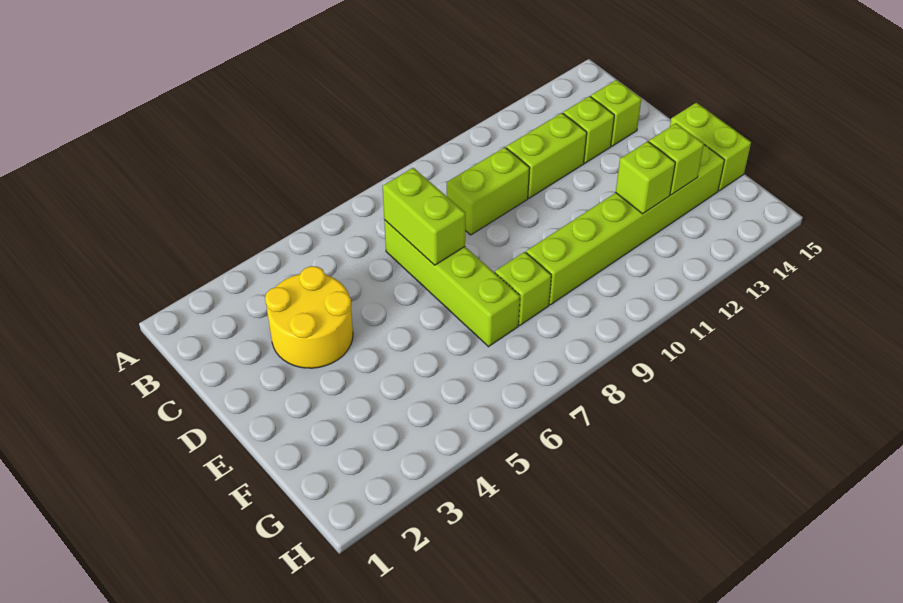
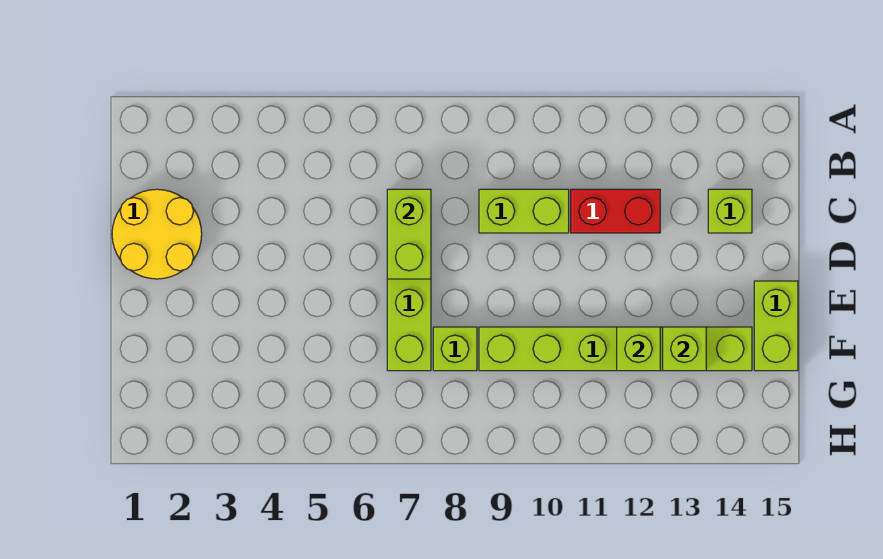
yellow round brick C3:D4 level 1 -> yellow round brick C1:D2 level 1
lime brick C11:C12 level 1 -> red brick C11:C12 level 1
lime brick C13 level 1 -> none

